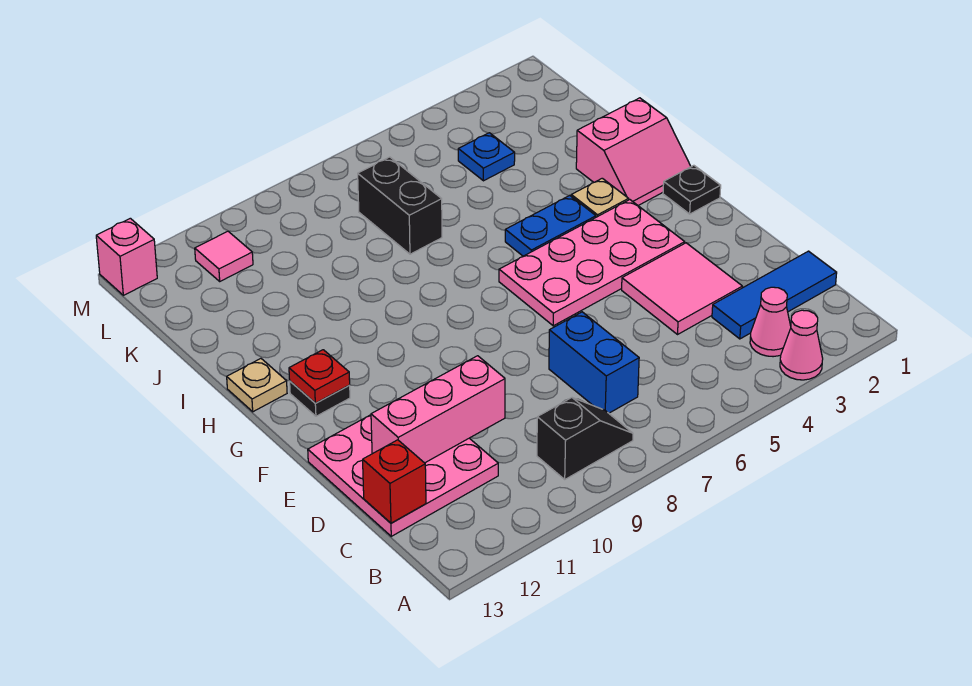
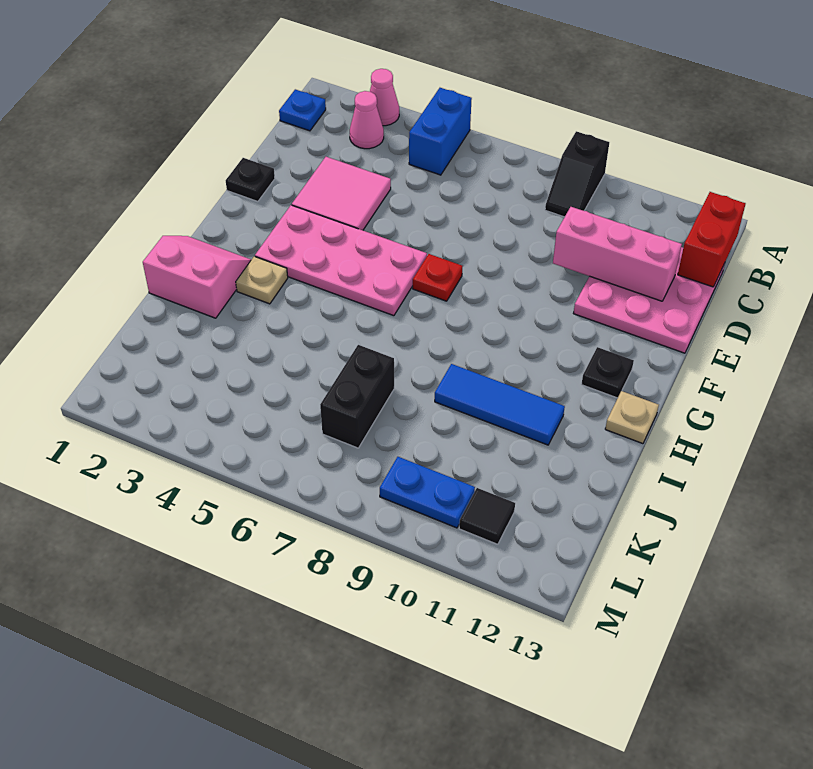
black slope B8:B9 level 1 top 9 -> black slope A9:B9 level 1 top A
blue tile C1:C3 level 1 -> blue tile I9:I11 level 1
blue brick C7:D7 level 1 -> blue brick A5:B5 level 1
red brick C13 level 2 -> red brick B13:C13 level 2
black plate G1 level 1 -> black plate E1 level 1
red plate G12 level 2 -> red plate F7 level 1
blue plate H4:H5 level 1 -> blue plate L9:L10 level 1
blue plate K4 level 1 -> blue plate B1 level 1
pink tile L11 level 1 -> black tile L11 level 1
pink brick M13 level 1 -> none

